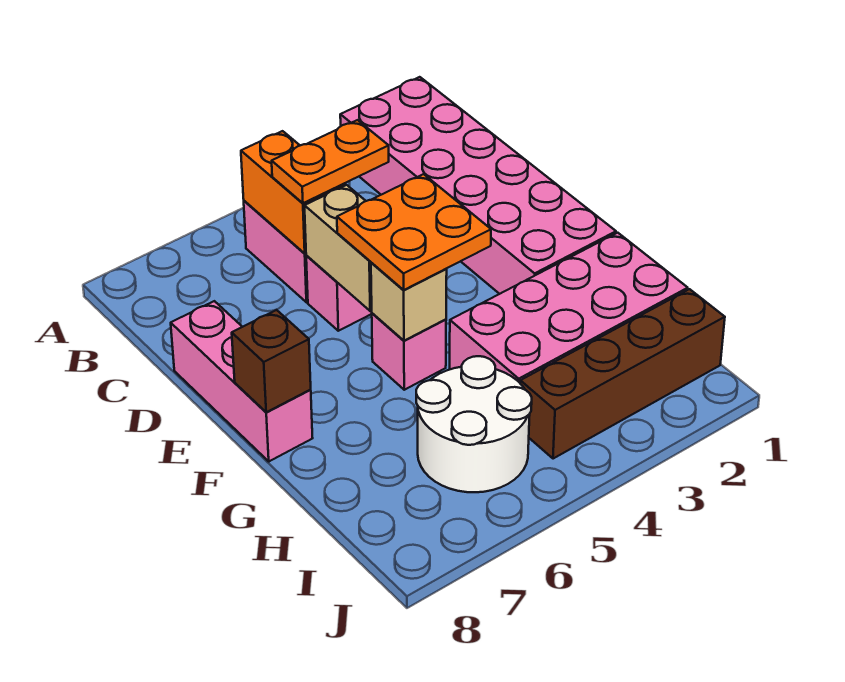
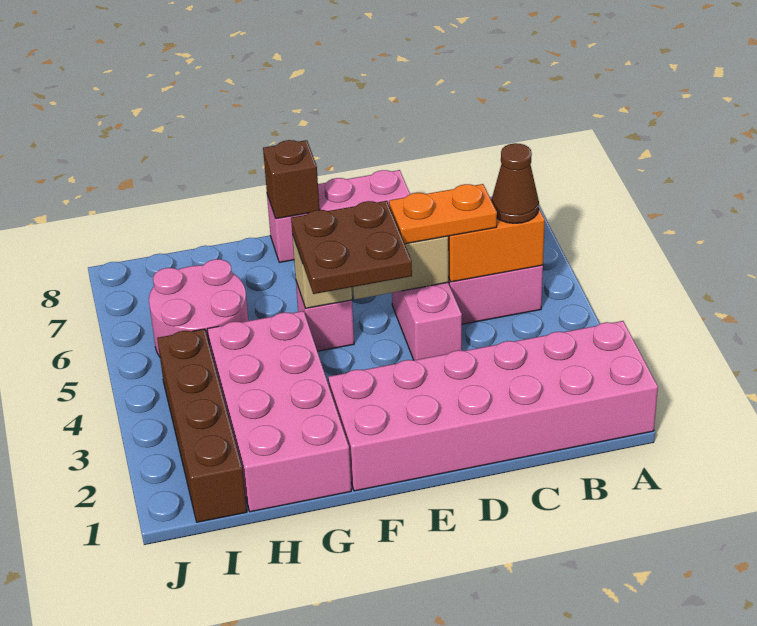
none -> brown cone B5 level 3
orange plate C4:C5 level 3 -> orange plate C5:D5 level 3
orange plate E4:F5 level 3 -> brown plate E4:F5 level 3
white round brick H5:I6 level 1 -> pink round brick H5:I6 level 1

